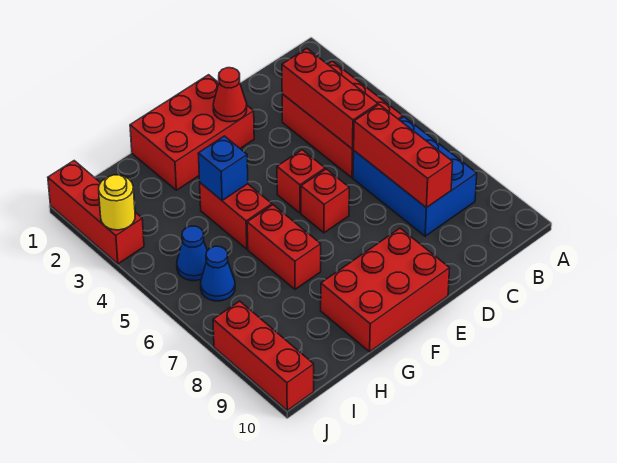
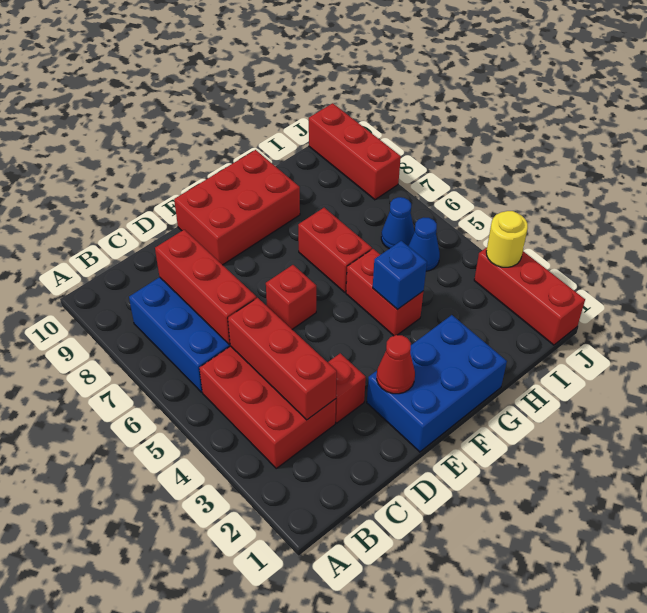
red brick E1:G2 level 1 -> blue brick E1:G2 level 1
red brick E5 level 1 -> red brick D3 level 1

